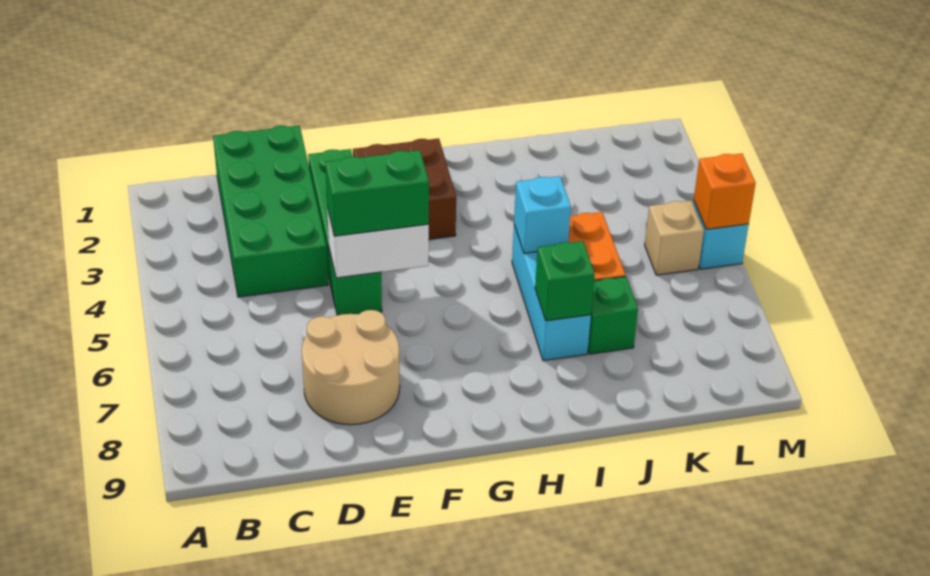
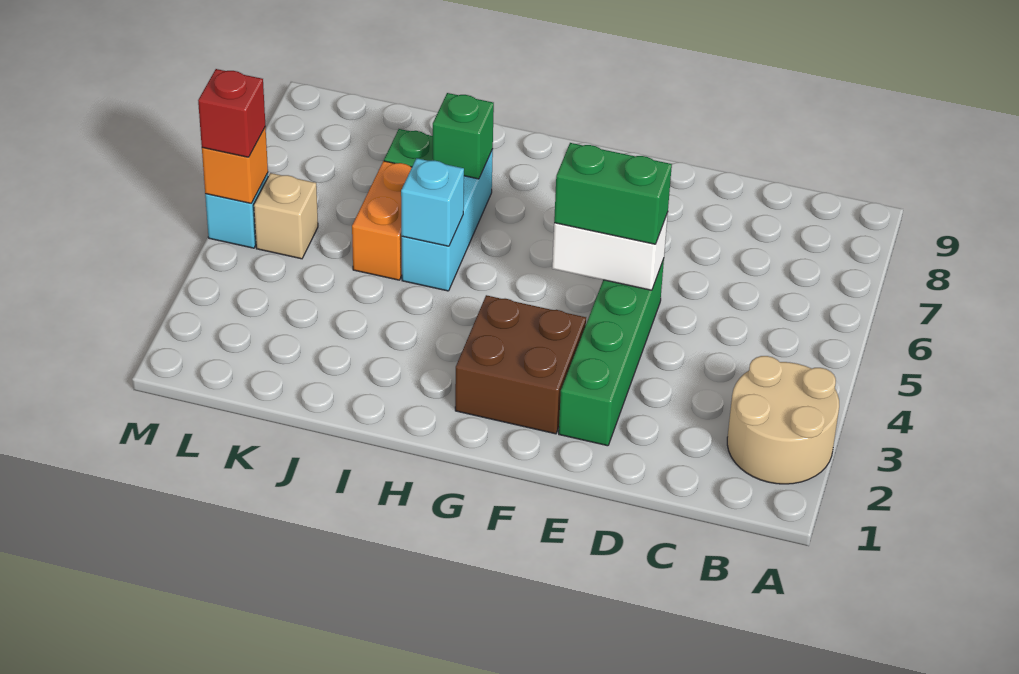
green brick C1:D4 level 1 -> none
tan round brick D7:E8 level 1 -> tan round brick A2:B3 level 1
none -> red brick M5 level 3

